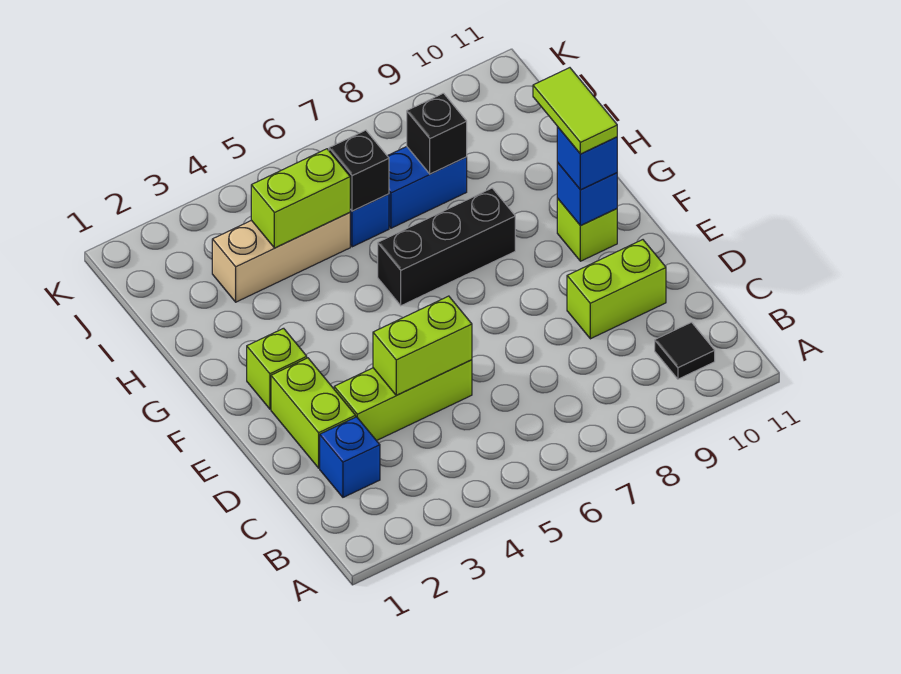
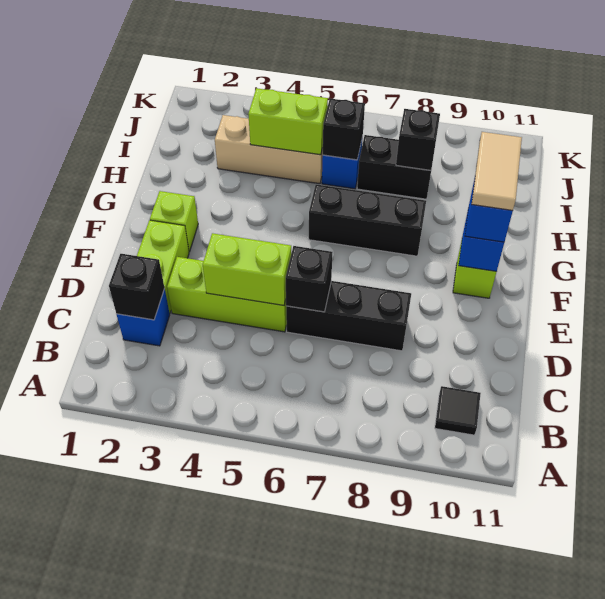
none -> black brick C2 level 2
none -> black brick D6:D8 level 1
none -> black brick D6 level 2
lime brick D9:D10 level 1 -> none
lime tile F10:G10 level 4 -> tan tile F10:G10 level 4
blue brick I7:I8 level 1 -> black brick I7:I8 level 1

